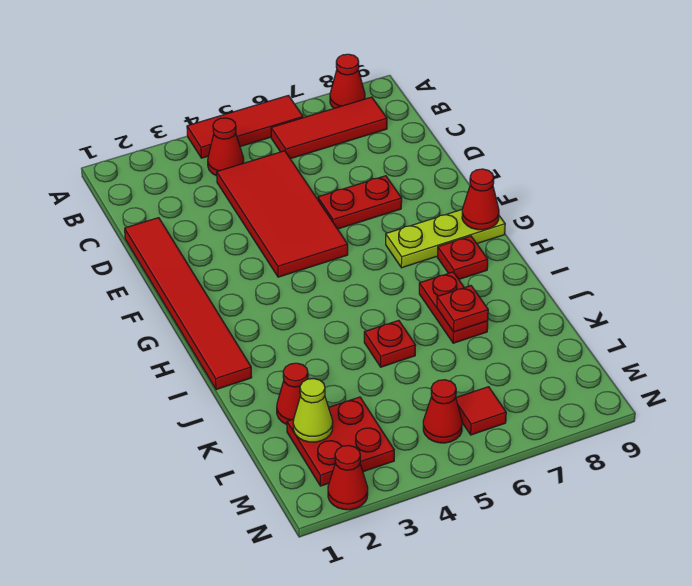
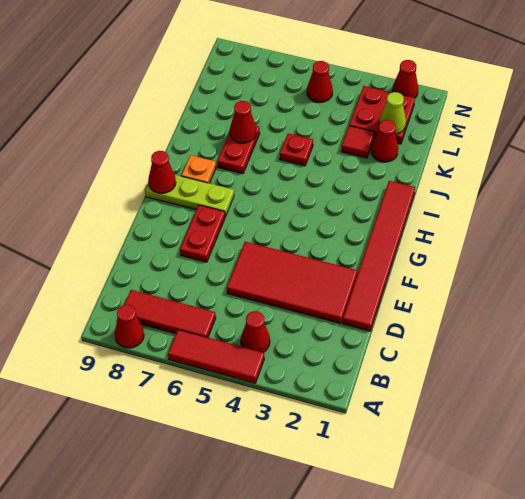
red tile C4:F5 level 1 -> red tile D2:E5 level 1
red plate E6:E7 level 1 -> red plate E7:F7 level 1
red plate H8 level 1 -> orange plate H8 level 1
red plate J7 level 2 -> red cone J7 level 2
red tile M6 level 1 -> red tile K3 level 1

